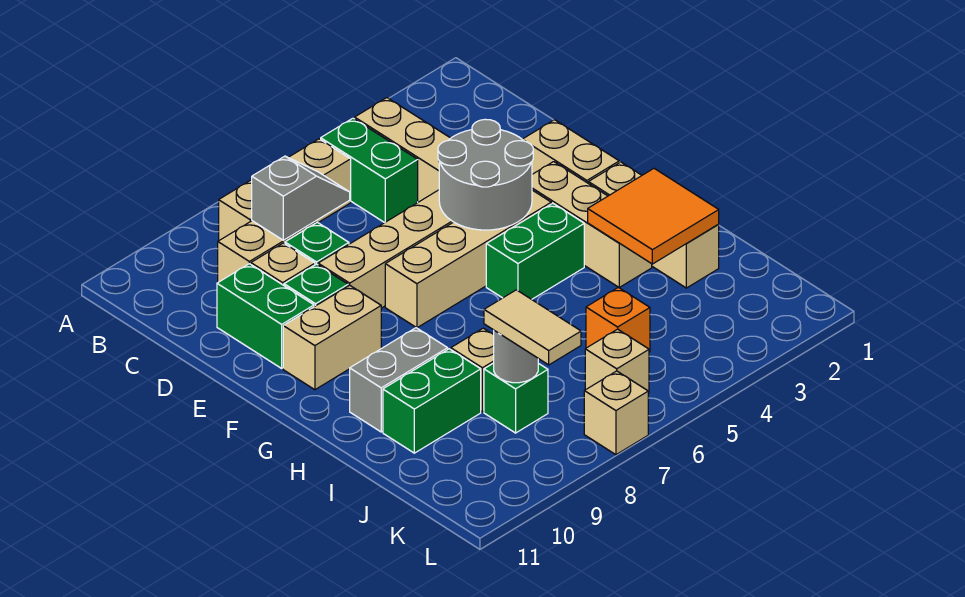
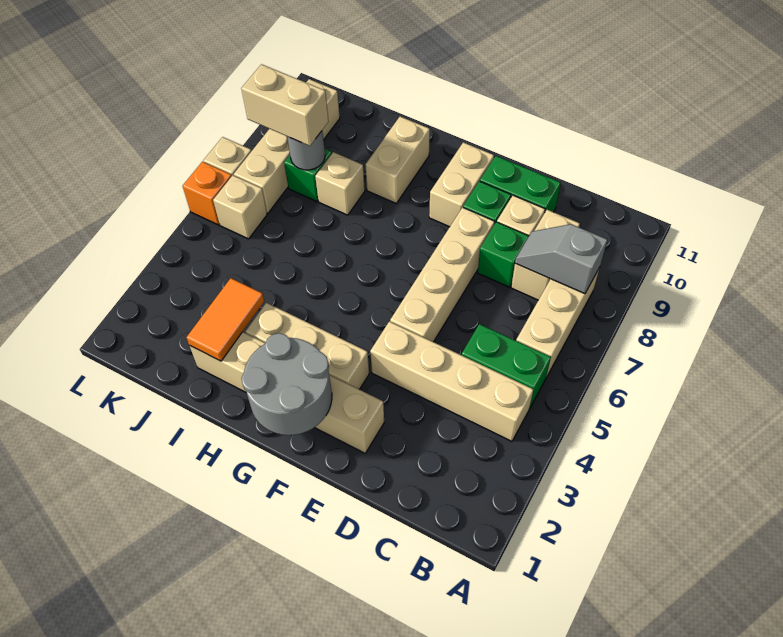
grey slope C7:C8 level 2 top 8 -> grey slope B8:C8 level 2 top B
grey round brick E4:F5 level 2 -> grey round brick F1:G2 level 2
tan brick F4:F7 level 1 -> tan brick K7:K10 level 1
green brick G4:G5 level 1 -> none
orange tile H2:I3 level 2 -> orange tile I2:I3 level 2
grey brick H9:H10 level 1 -> tan brick H9:H10 level 1
green brick I9:I10 level 1 -> none
orange brick J5 level 1 -> orange brick L6 level 1
tan tile J8:K8 level 3 -> tan brick J8:K8 level 3

